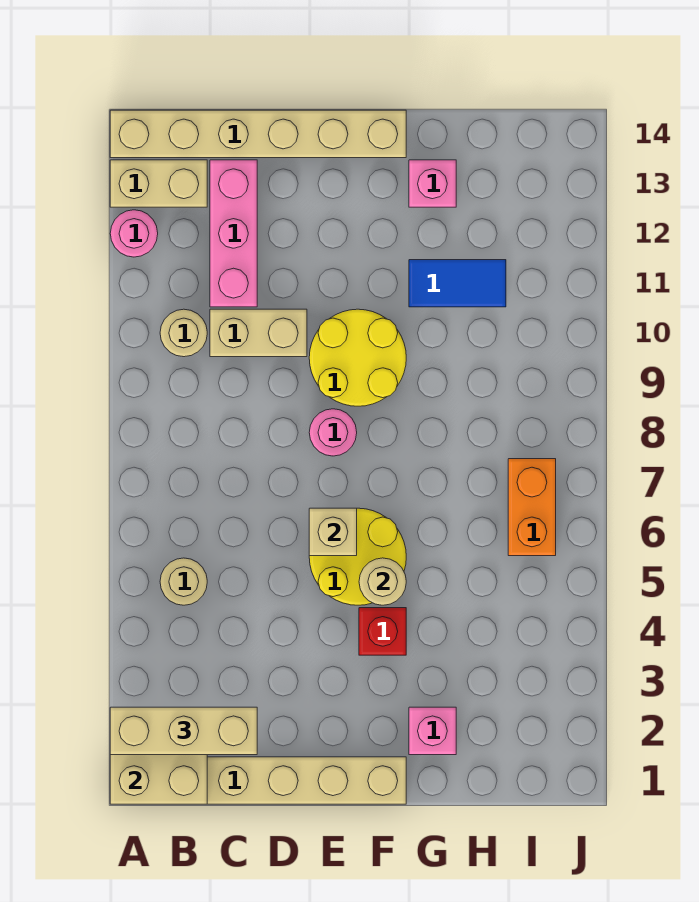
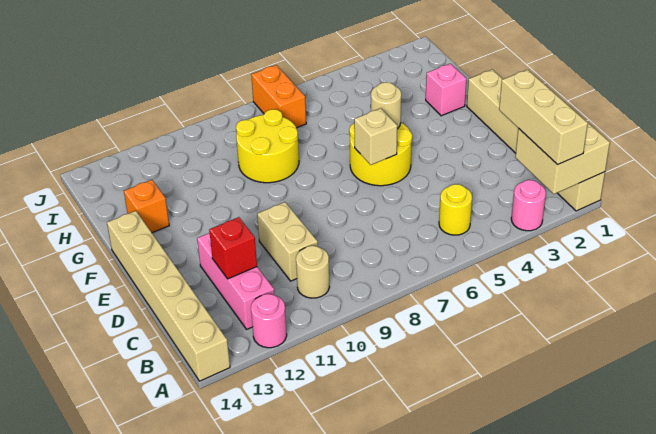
tan brick A13:B13 level 1 -> none
tan round brick B5 level 1 -> yellow round brick B5 level 1
pink brick C11:C13 level 1 -> pink brick B12:D12 level 1
pink round brick E8 level 1 -> pink round brick A3 level 1
yellow round brick E9:F10 level 1 -> yellow round brick G8:H9 level 1
red brick F4 level 1 -> red brick C12 level 2
blue tile G11:H11 level 1 -> none
pink brick G13 level 1 -> orange brick G13 level 1
orange brick I6:I7 level 1 -> orange brick I7:J7 level 1

